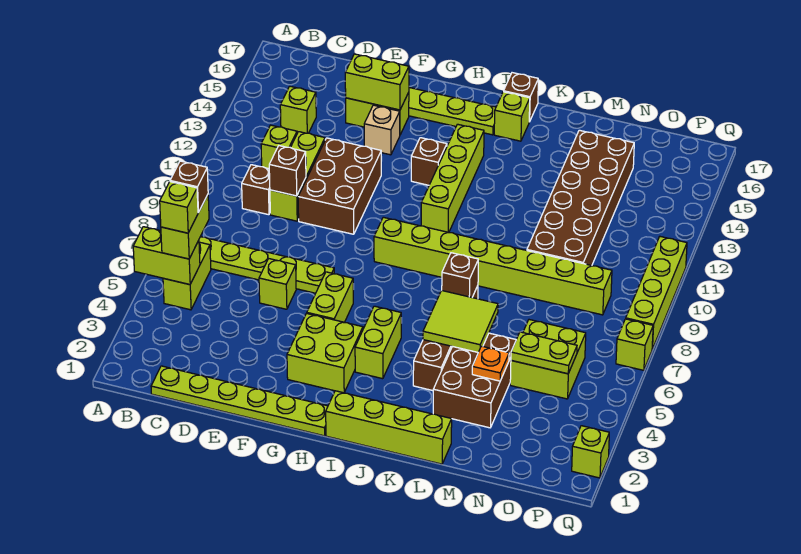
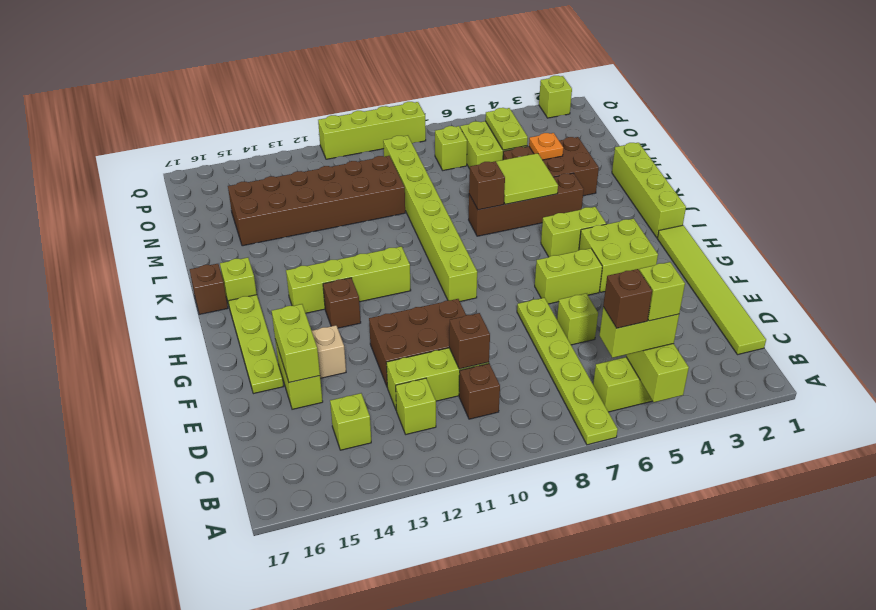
lime plate C1:H1 level 1 -> lime tile C1:H1 level 1
lime brick Q7 level 1 -> lime brick O7 level 1

